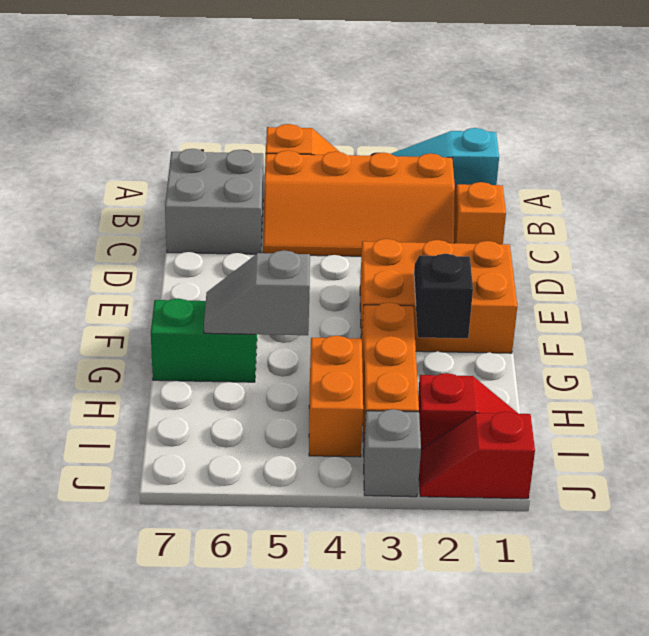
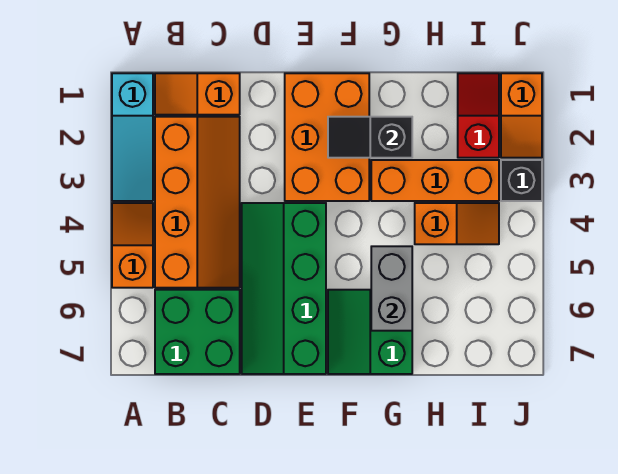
grey brick B6:C7 level 1 -> green brick B6:C7 level 1
none -> green slope D4:E7 level 1 top E
grey slope G5:G6 level 2 top 5 -> grey brick G5:G6 level 2
orange brick H4:I4 level 1 -> orange slope H4:I4 level 1 top H
red slope J1:J2 level 1 top 1 -> orange slope J1:J2 level 1 top 1
grey brick J3 level 1 -> black brick J3 level 1

